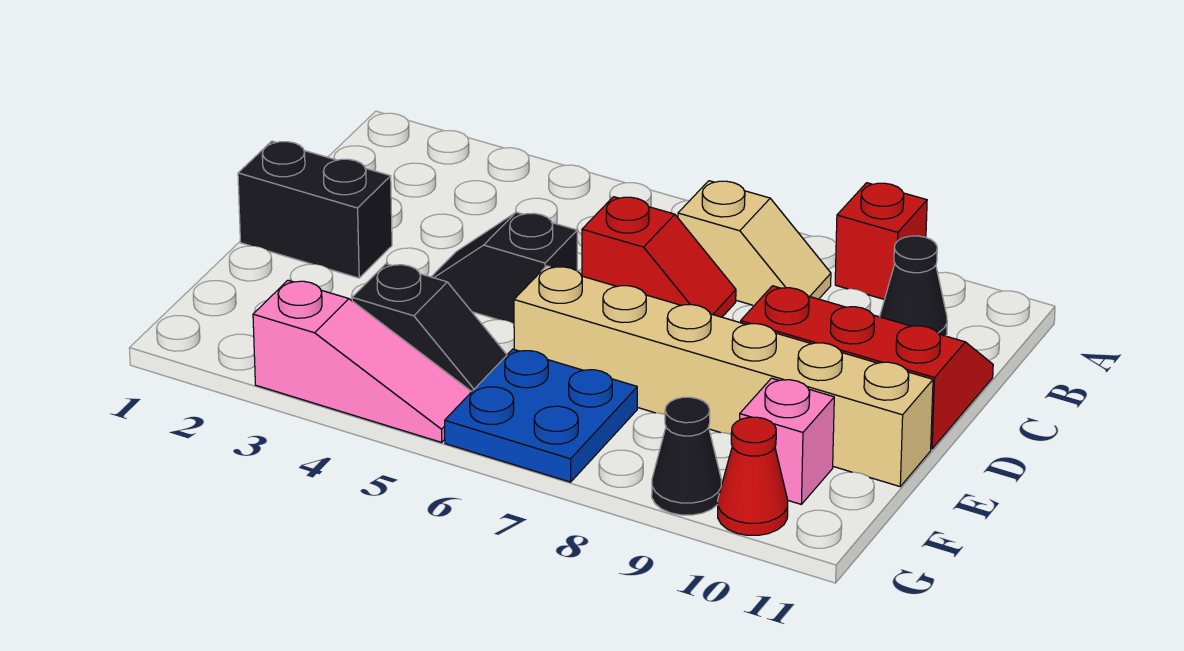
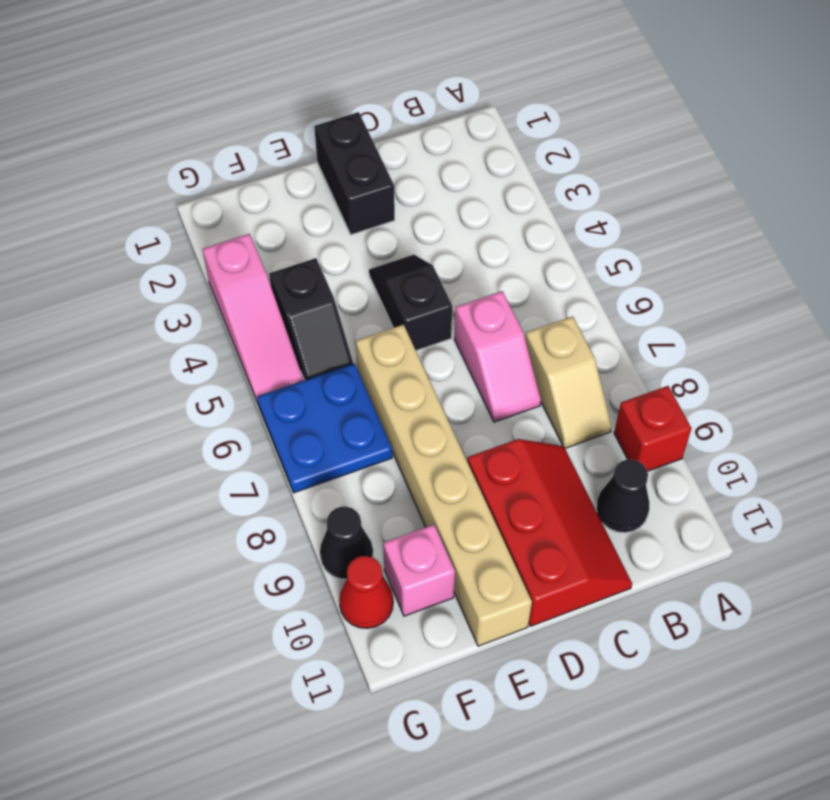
red slope C6:C7 level 1 top 6 -> pink slope C6:C7 level 1 top 6

